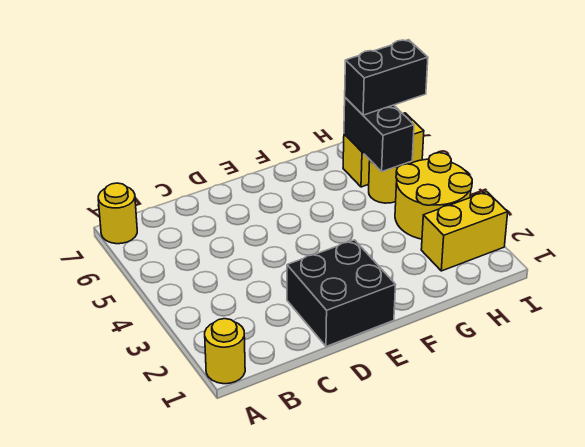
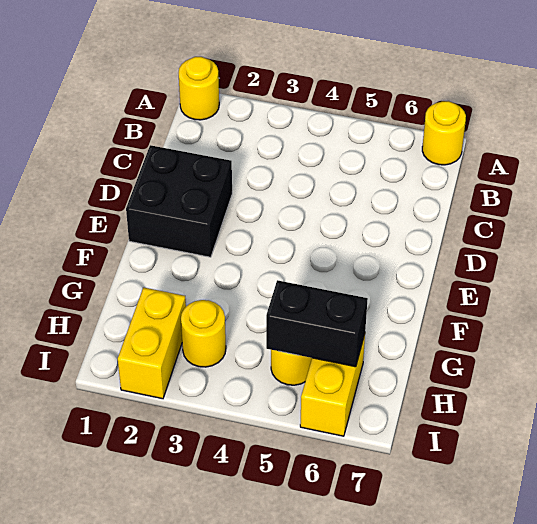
yellow round brick H3:I4 level 1 -> yellow round brick H3 level 1
black brick H6:I6 level 3 -> none

